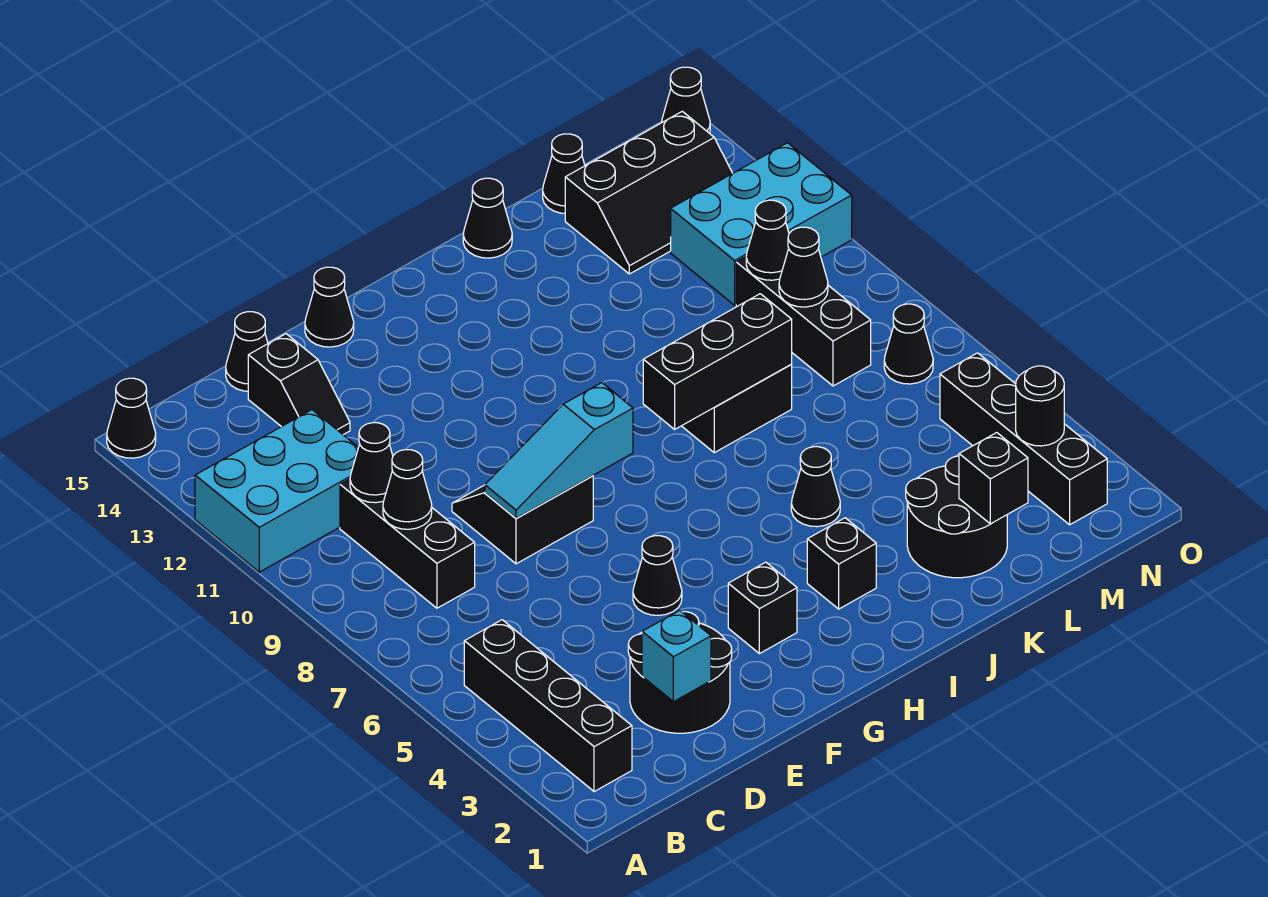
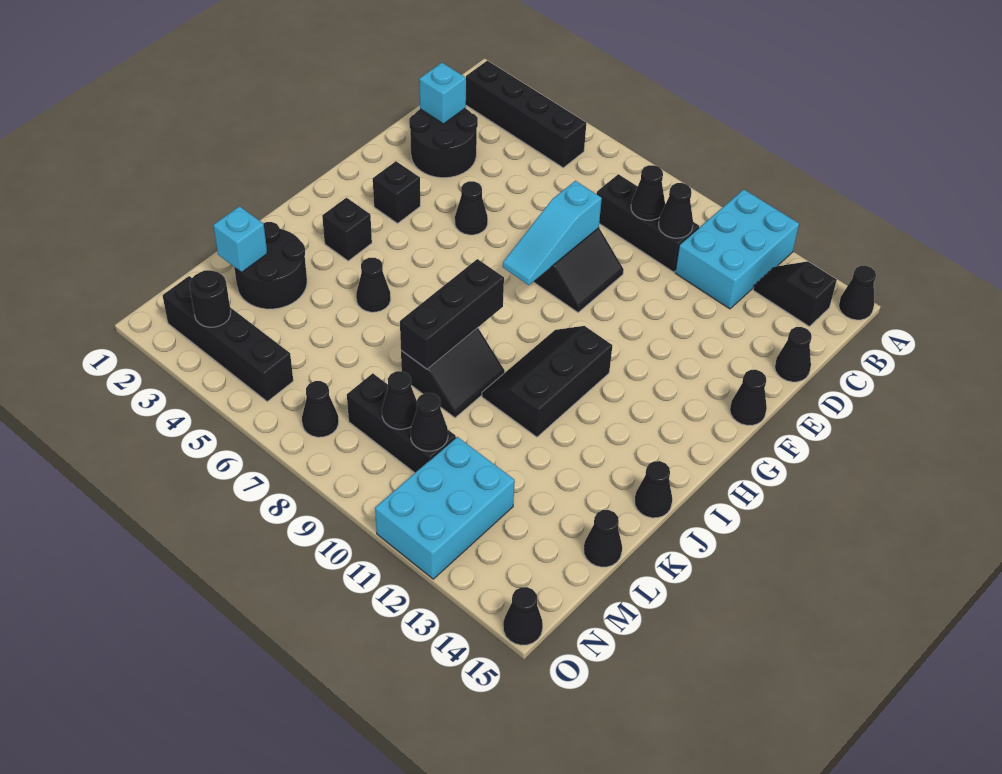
black slope D13:D14 level 1 top 14 -> black slope B13:B14 level 1 top 14
cyan slope E8:G8 level 2 top G -> cyan slope E8:G8 level 2 top E
black brick L2 level 2 -> cyan brick L2 level 2
black slope L13:N14 level 1 top 14 -> black slope H10:J11 level 1 top 11

